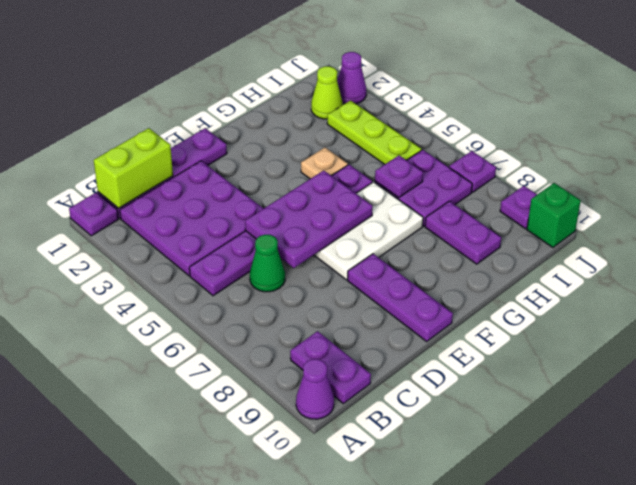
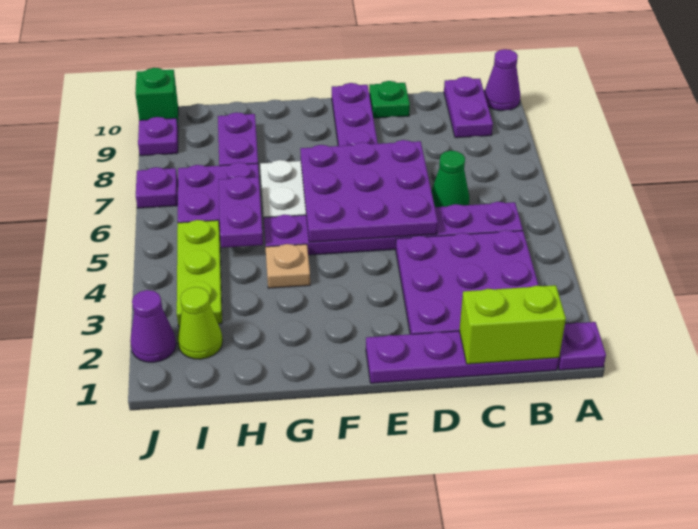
purple plate D5:F6 level 2 -> purple plate D5:F7 level 2
none -> green plate D10 level 1
purple plate H6 level 2 -> purple plate H5:H6 level 2

